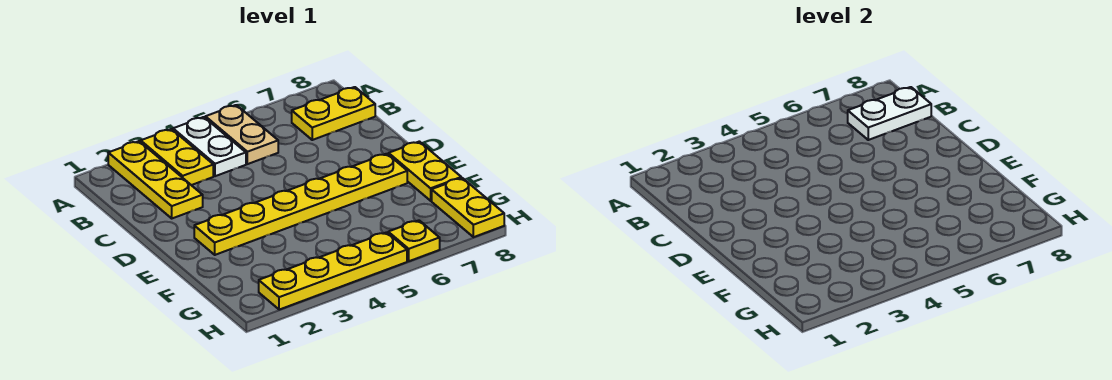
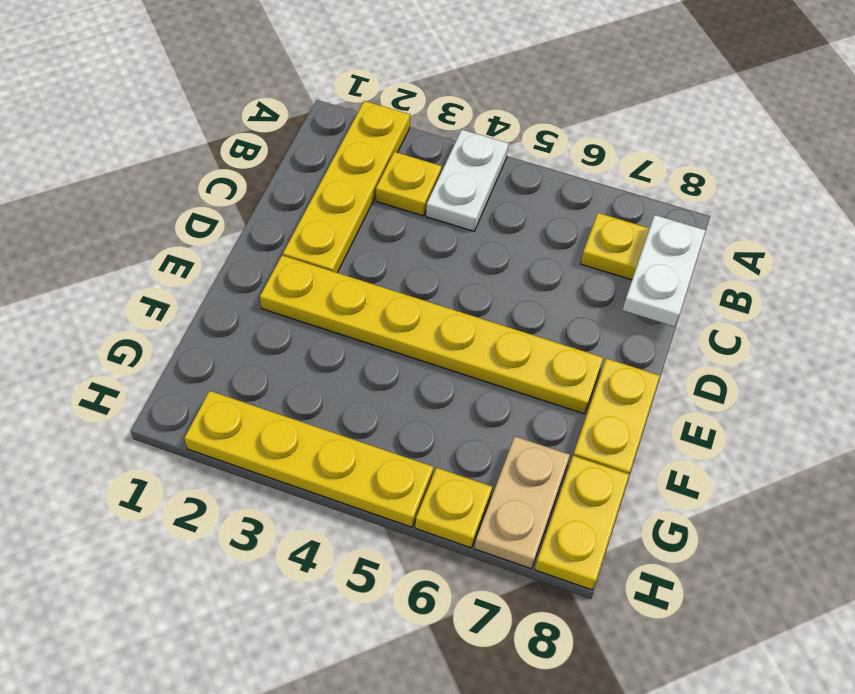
yellow plate A2:C2 level 1 -> yellow plate A2:D2 level 1
yellow plate A3:B3 level 1 -> yellow plate B3 level 1
tan plate A5:B5 level 1 -> tan plate G7:H7 level 1
white plate B7:B8 level 2 -> white plate B8:C8 level 2

